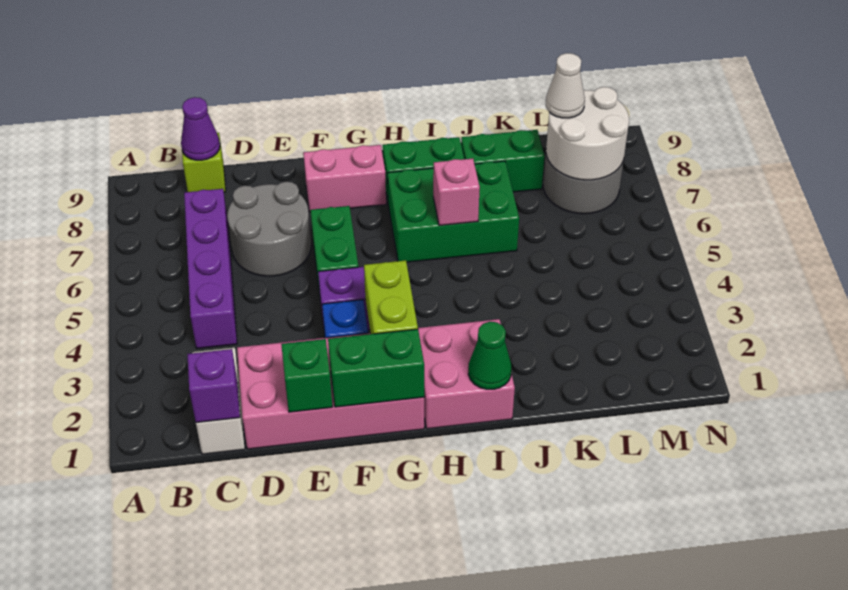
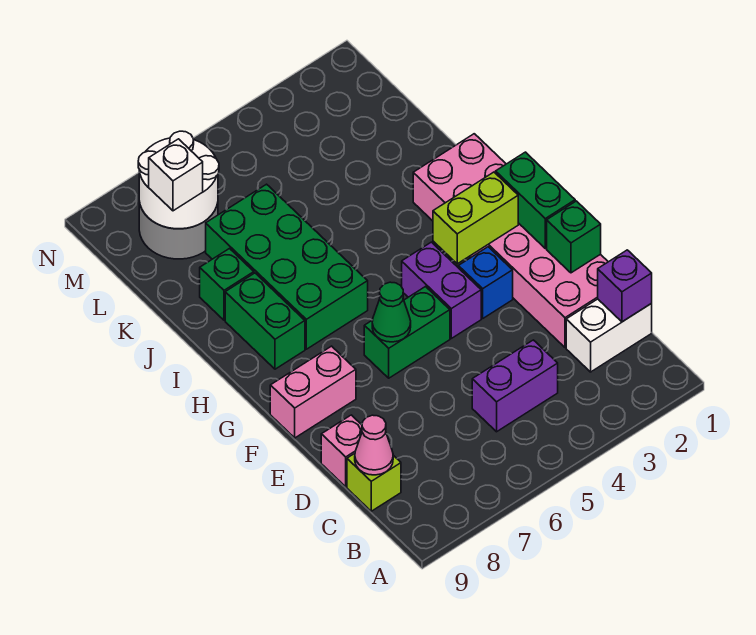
purple brick C4:C7 level 1 -> purple brick C4:C5 level 1
purple cone C9 level 2 -> pink cone C9 level 2
grey round brick D6:E7 level 1 -> none
pink brick F8:G8 level 1 -> pink brick F8:F9 level 1
green brick H6:J7 level 1 -> green brick H6:K7 level 1
green cone I1 level 2 -> green cone F6 level 2
pink brick I6 level 2 -> pink brick D9 level 1
green brick J8:K8 level 1 -> green brick J8 level 1
white cone L8 level 3 -> white brick L8 level 3

